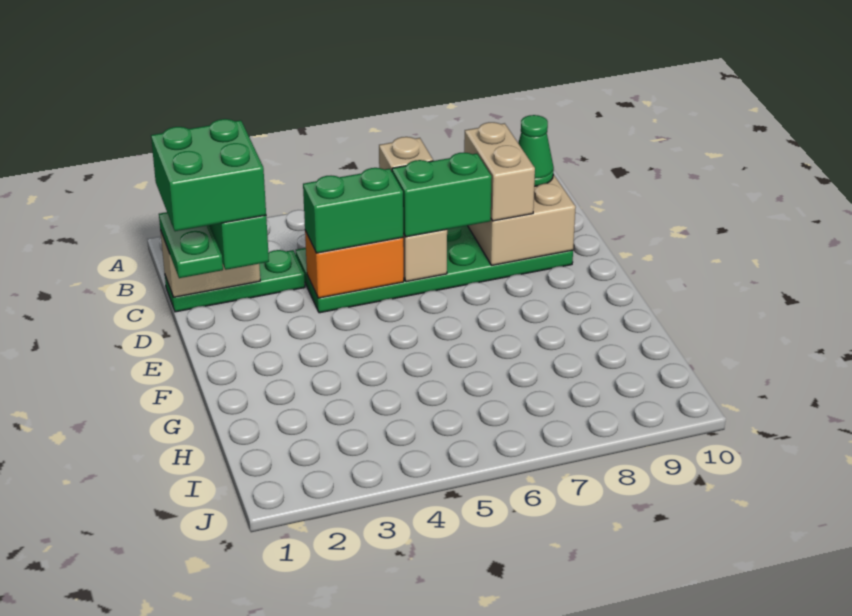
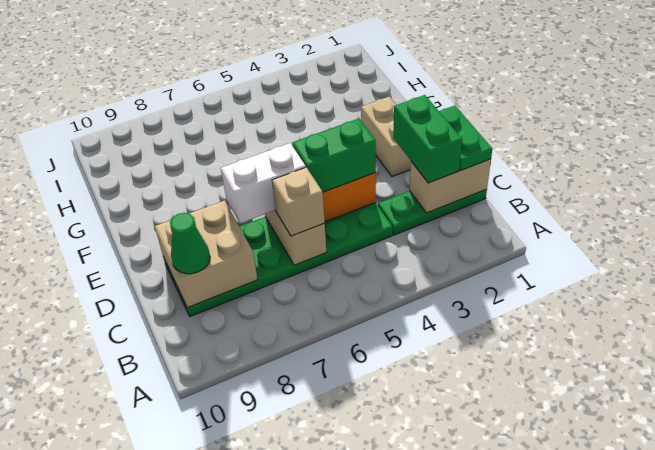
green brick C1:D2 level 4 -> none
tan brick C8:D8 level 3 -> tan brick E2:F2 level 1
green brick D6:D7 level 3 -> white brick D6:D7 level 3

